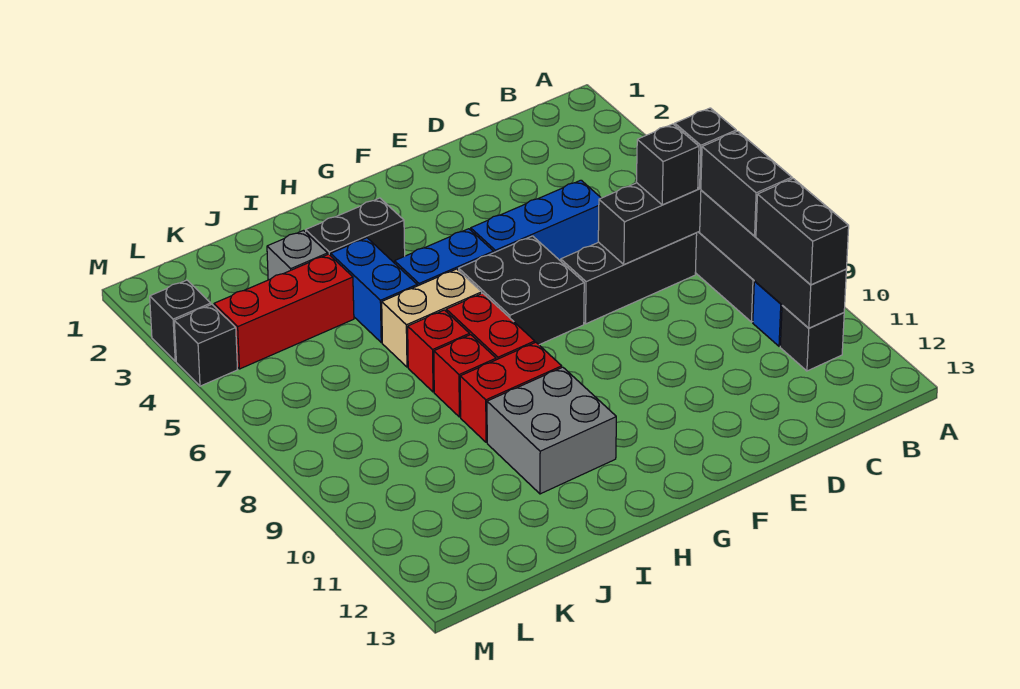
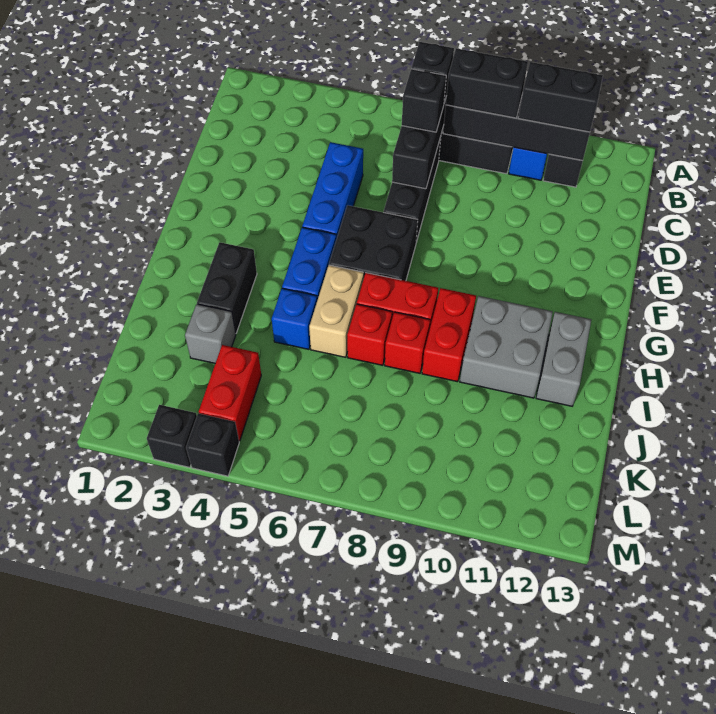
none -> grey brick H12:I12 level 1
blue brick I4:I5 level 1 -> blue brick I5 level 1
red brick J4:L4 level 1 -> red brick K4:L4 level 1

